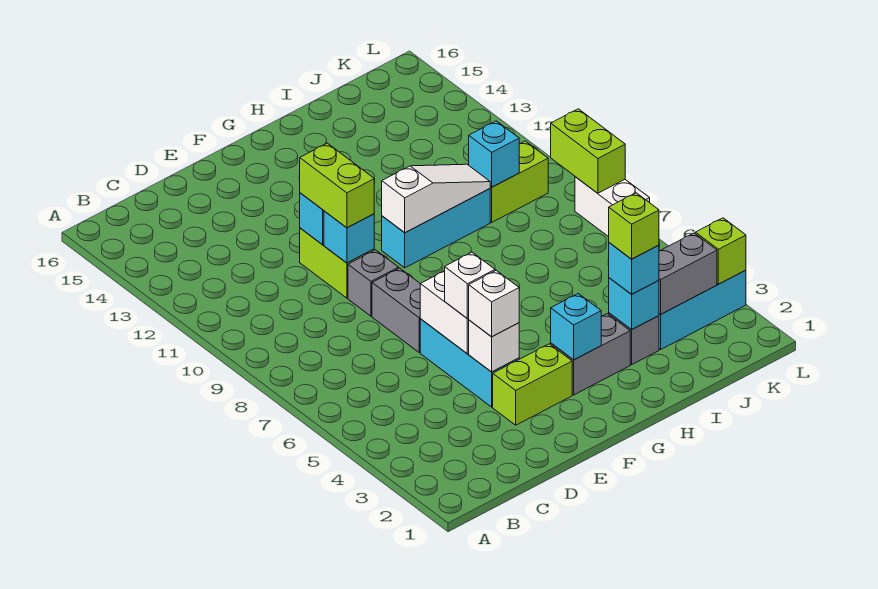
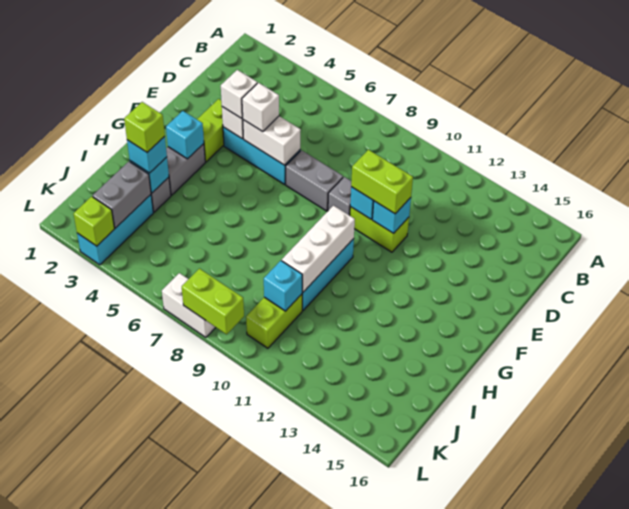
white slope G10:I10 level 2 top G -> white brick G10:I10 level 2

